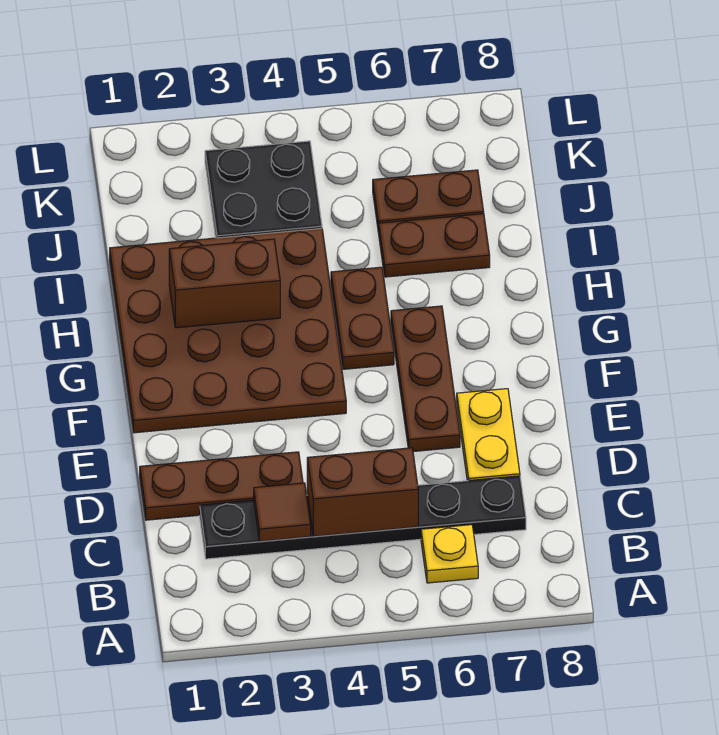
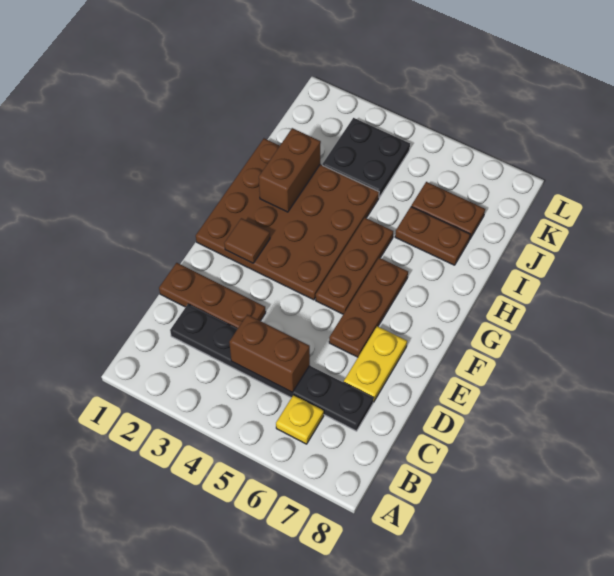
brown tile C3 level 2 -> brown tile F2 level 2
brown plate G5:H5 level 1 -> brown plate F5:H5 level 1
brown brick H2:H3 level 2 -> brown brick H2:I2 level 2

